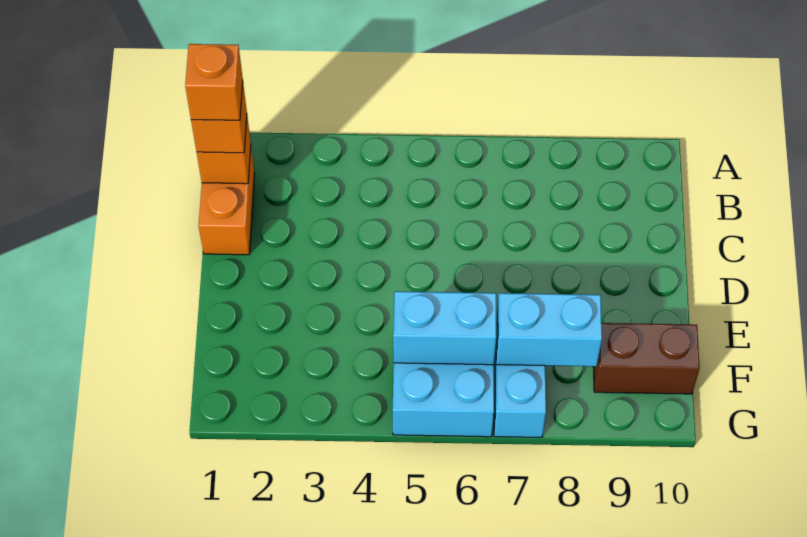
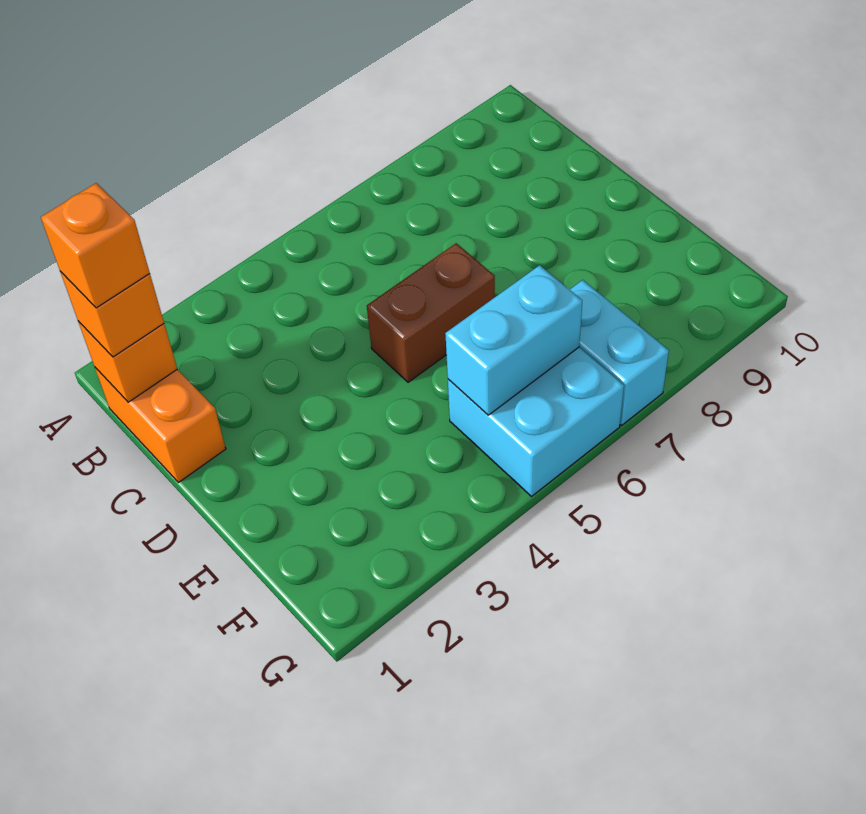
cyan brick F7:F8 level 2 -> none
brown brick F9:F10 level 1 -> brown brick D5:D6 level 1

